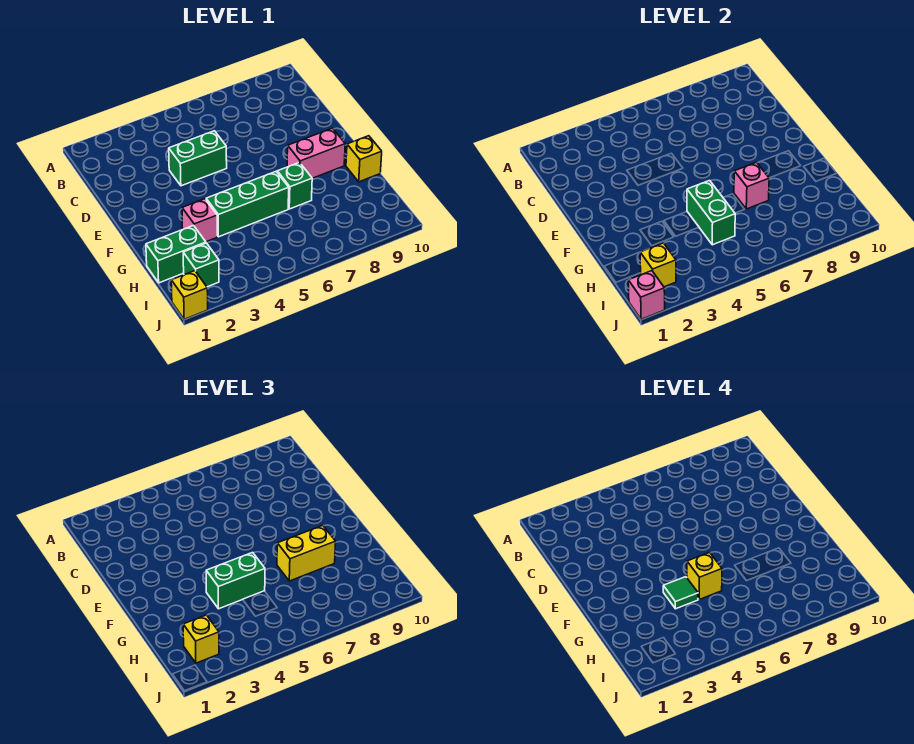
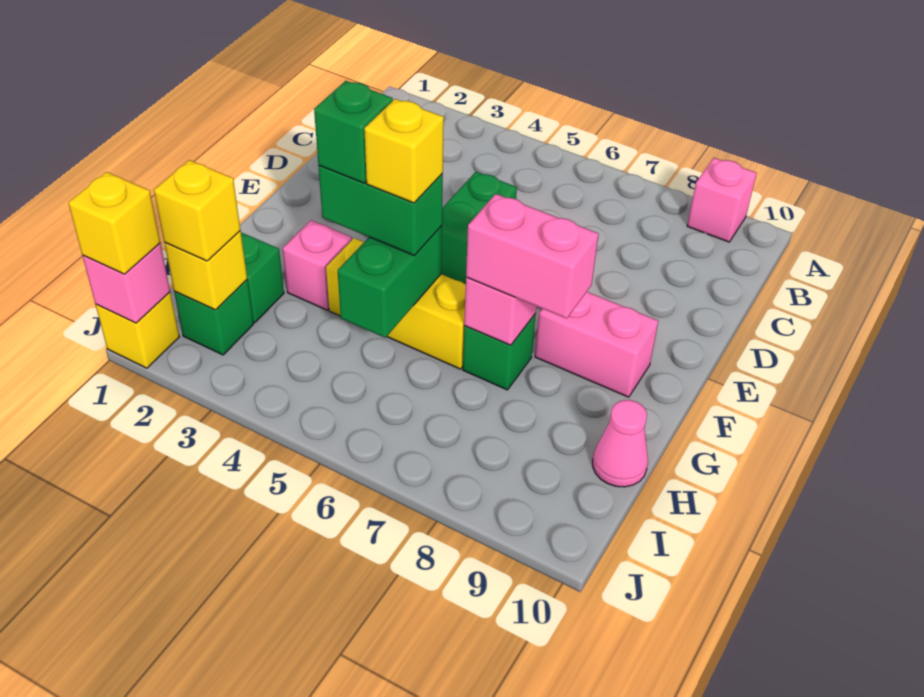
none -> pink brick A9 level 1
green brick D4:D5 level 1 -> green brick D5:E5 level 1
green brick G4:G6 level 1 -> yellow brick G4:G6 level 1
green tile G4 level 4 -> green brick G4 level 4
yellow brick G7:G8 level 3 -> pink brick G7:G8 level 3
yellow brick G10 level 1 -> yellow brick J1 level 3
none -> pink cone H10 level 1

